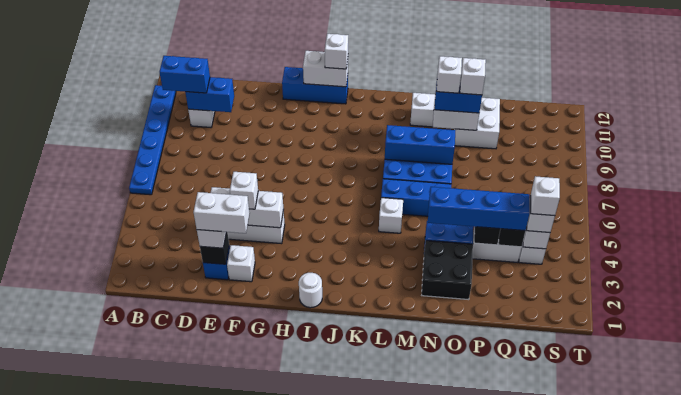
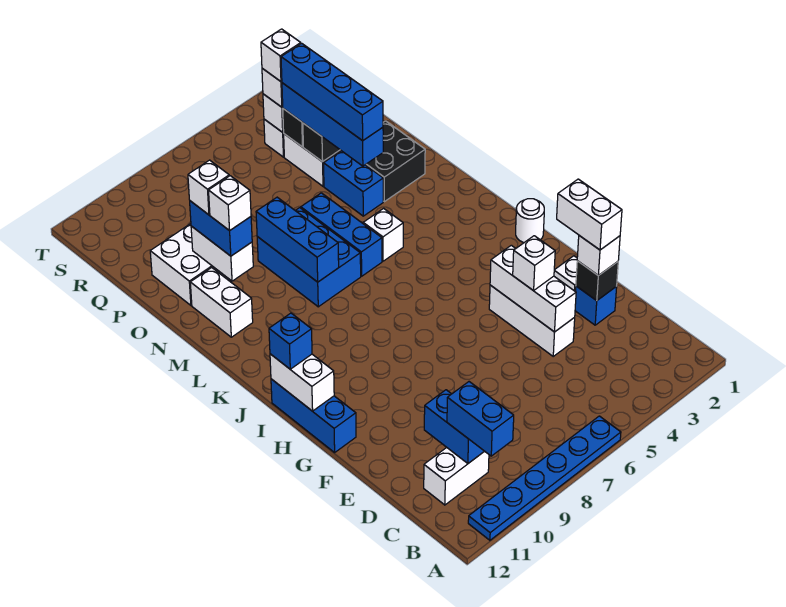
white brick I12 level 3 -> blue brick I12 level 3
none -> blue brick N4:Q4 level 4

